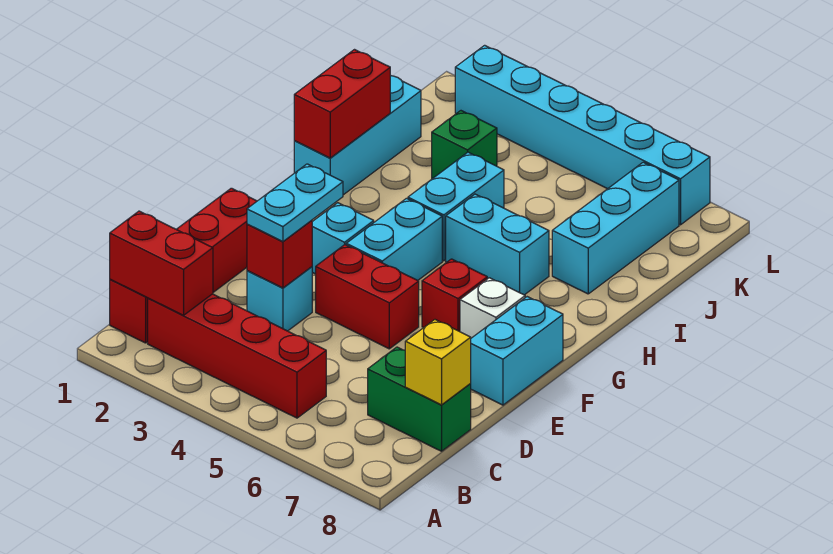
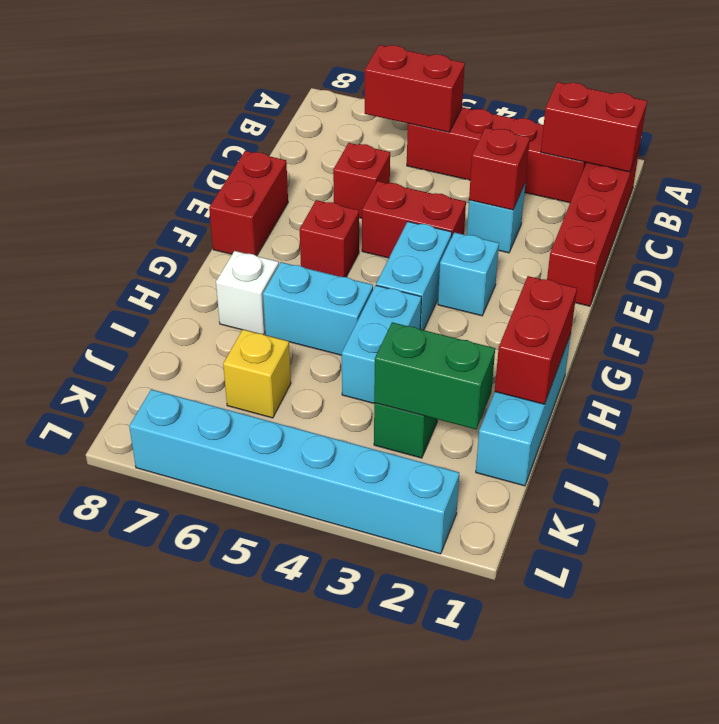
none -> red brick B5:B6 level 2
green brick C7:C8 level 1 -> green brick J2:J3 level 2
yellow brick C8 level 2 -> yellow brick J6 level 1
cyan plate D3:E3 level 3 -> none
none -> red brick D6 level 1
cyan brick E8:F8 level 1 -> red brick E8:F8 level 1
white brick F7 level 1 -> white brick H7 level 1
cyan brick I7:K7 level 1 -> none

